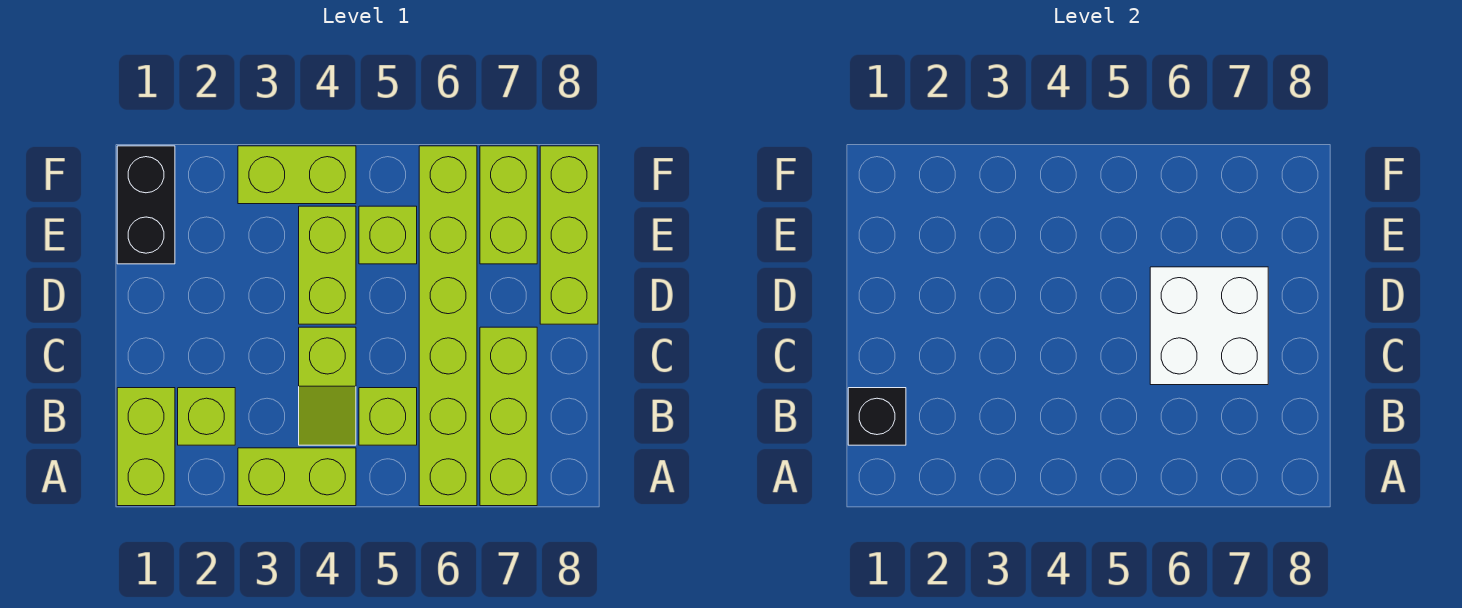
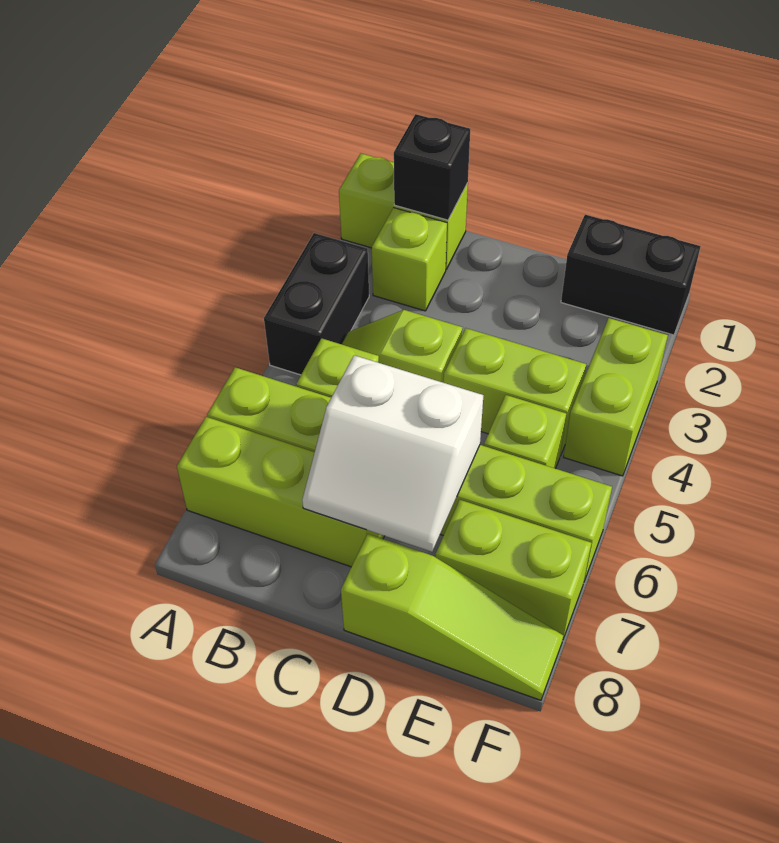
lime brick A3:A4 level 1 -> black brick A3:A4 level 1
white brick C6:D7 level 2 -> white slope C6:D7 level 2 top 6
lime brick D8:F8 level 1 -> lime slope D8:F8 level 1 top D

